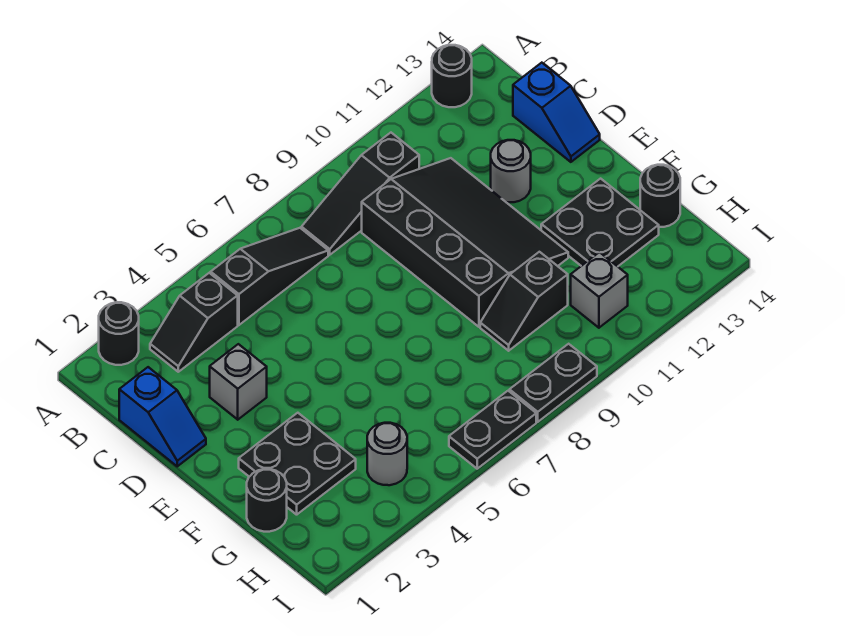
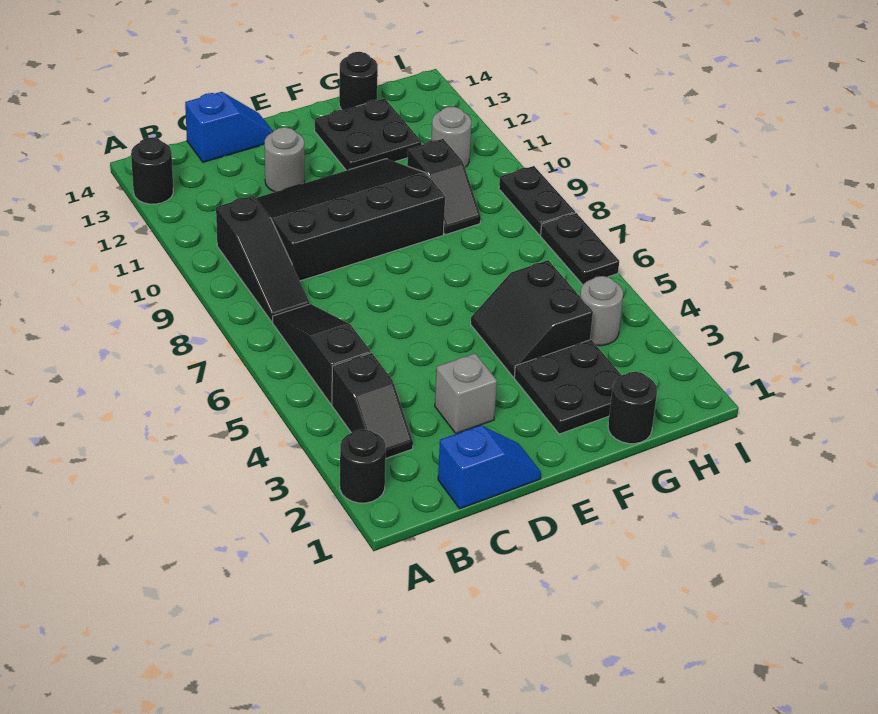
none -> black slope F4:G5 level 1 top G
grey brick H11 level 1 -> grey round brick H11 level 1

